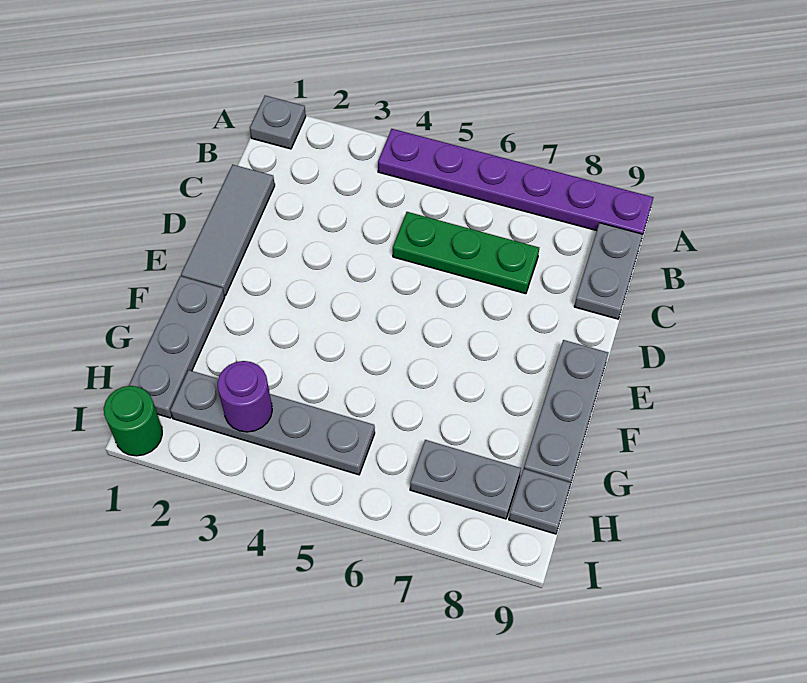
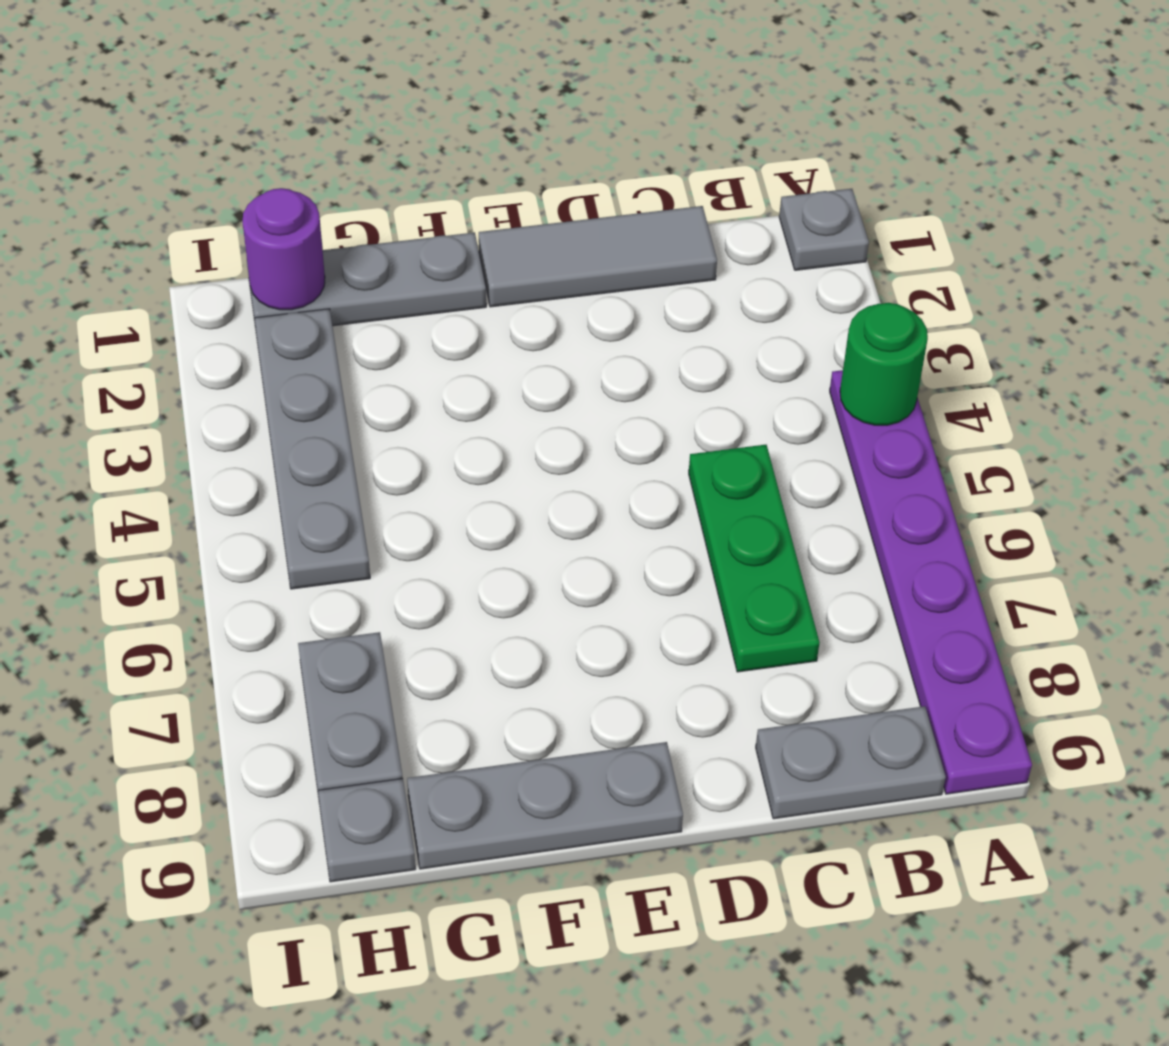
purple round brick H3 level 2 -> purple round brick H1 level 2
green round brick I1 level 1 -> green round brick A4 level 2

